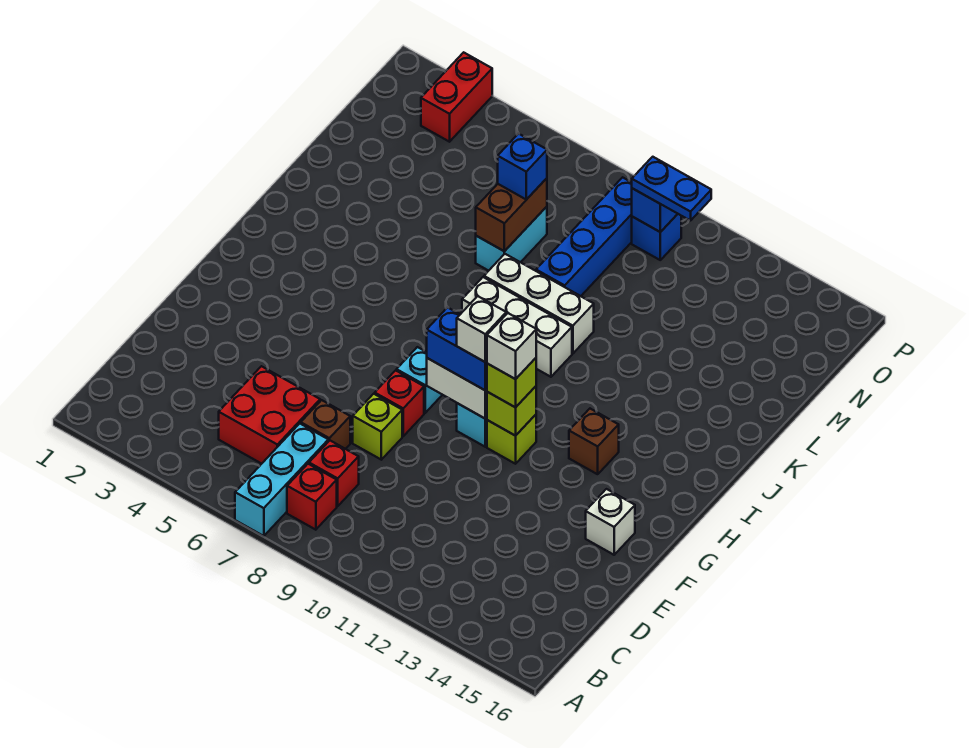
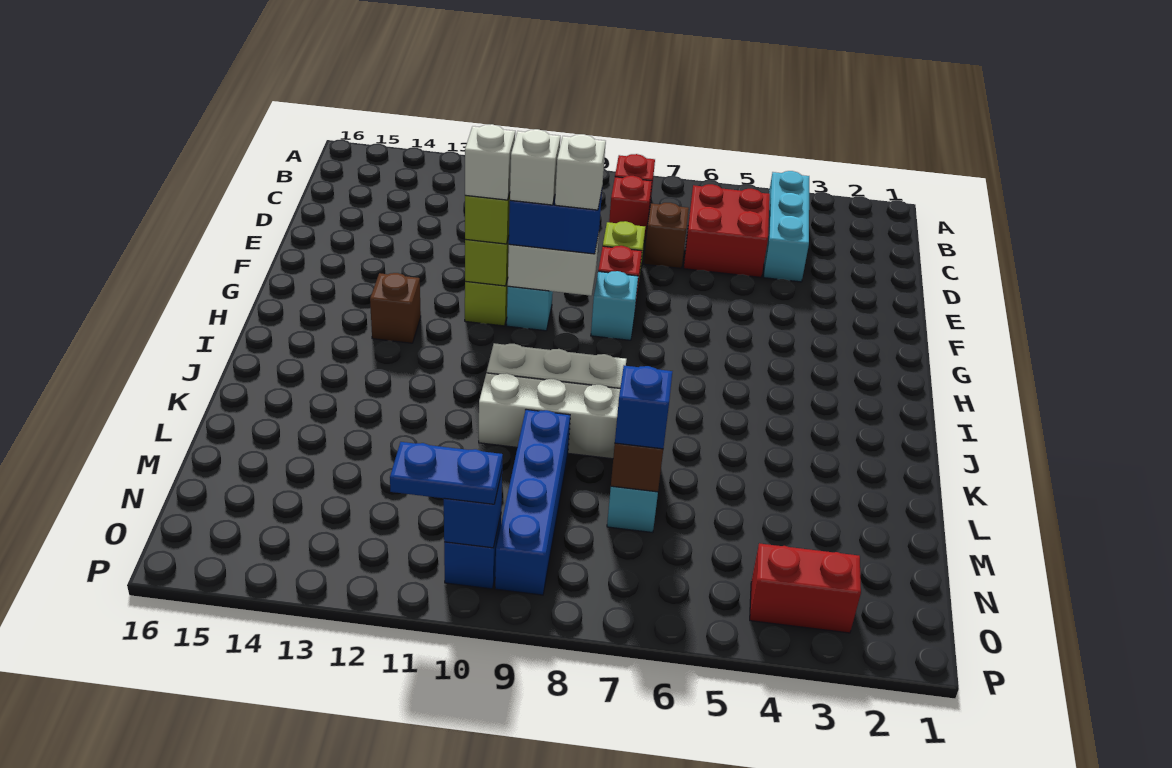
cyan brick A7:C7 level 1 -> cyan brick B4:D4 level 1
white brick F15 level 1 -> white brick G9 level 4
red brick O3:P3 level 1 -> red brick O3:O4 level 1

